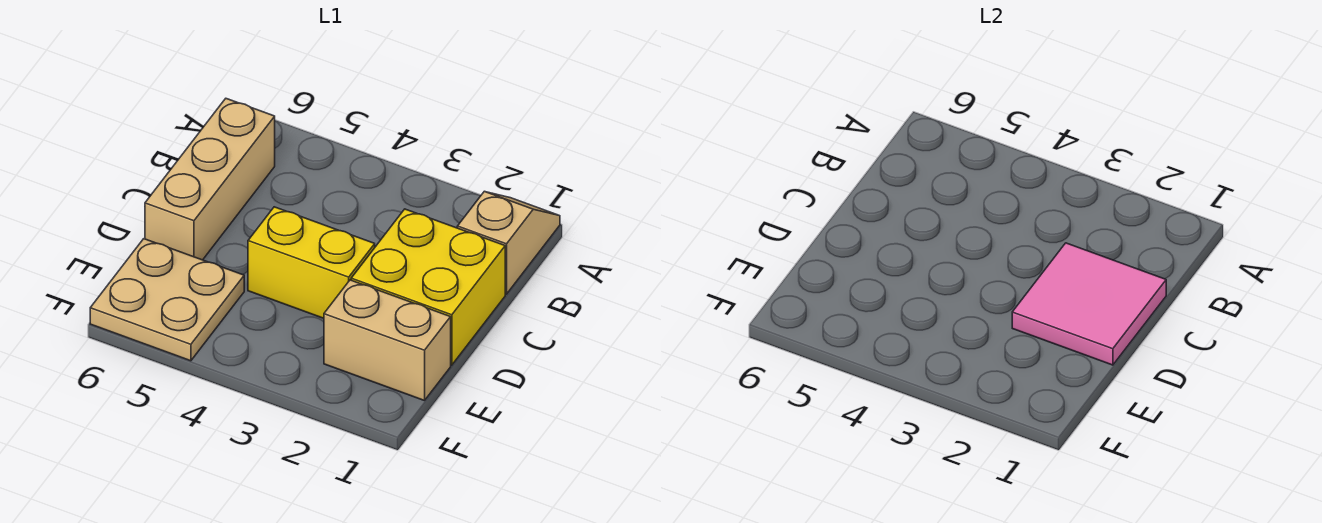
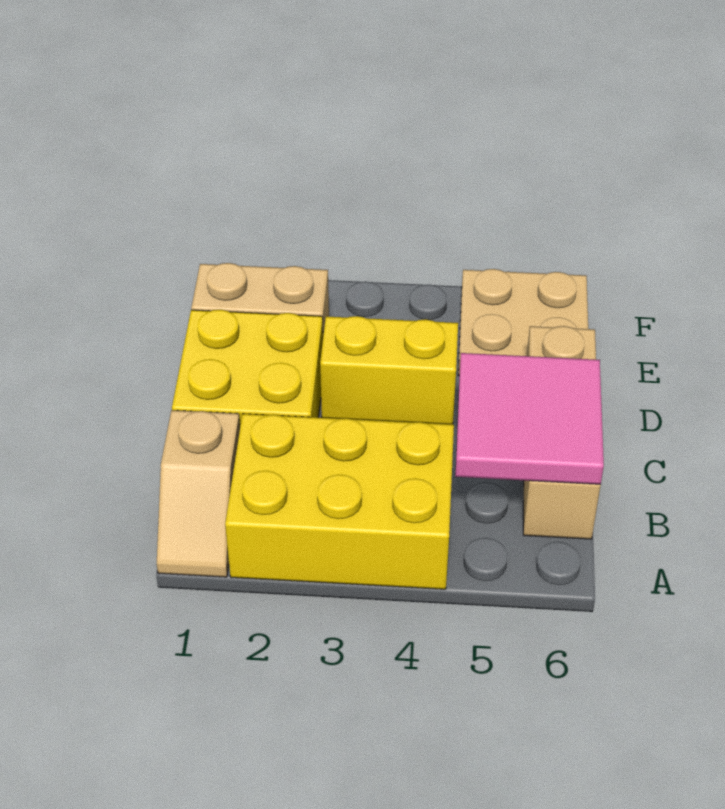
none -> yellow brick A2:B4 level 1
pink tile C1:D2 level 2 -> pink tile B5:C6 level 2

